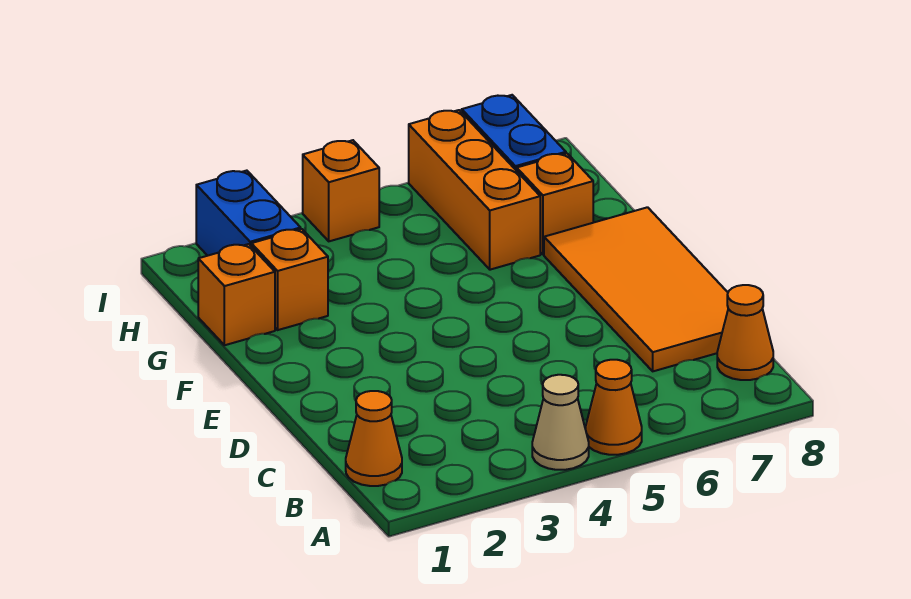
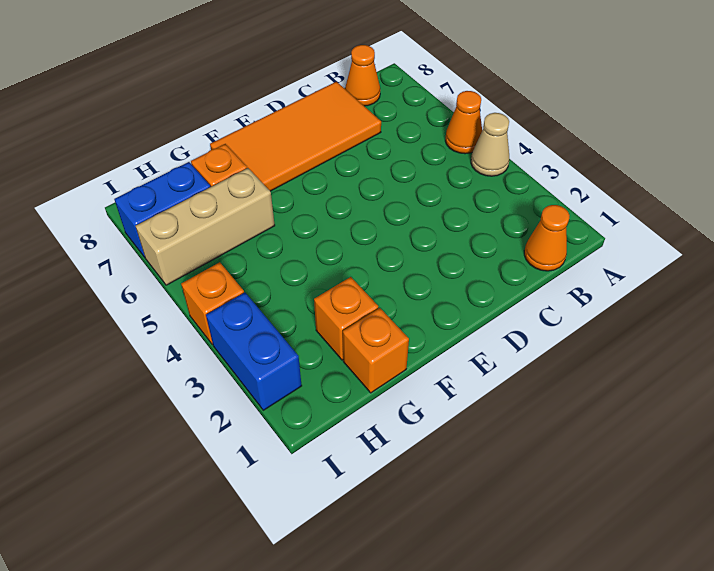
orange brick G6:I6 level 1 -> tan brick G6:I6 level 1
blue brick H2:I2 level 1 -> blue brick I2:I3 level 1

